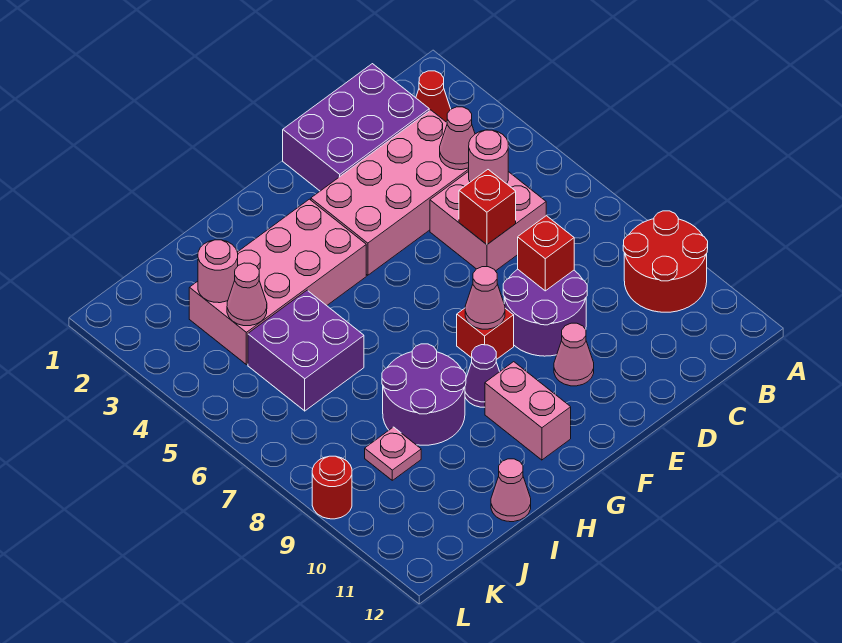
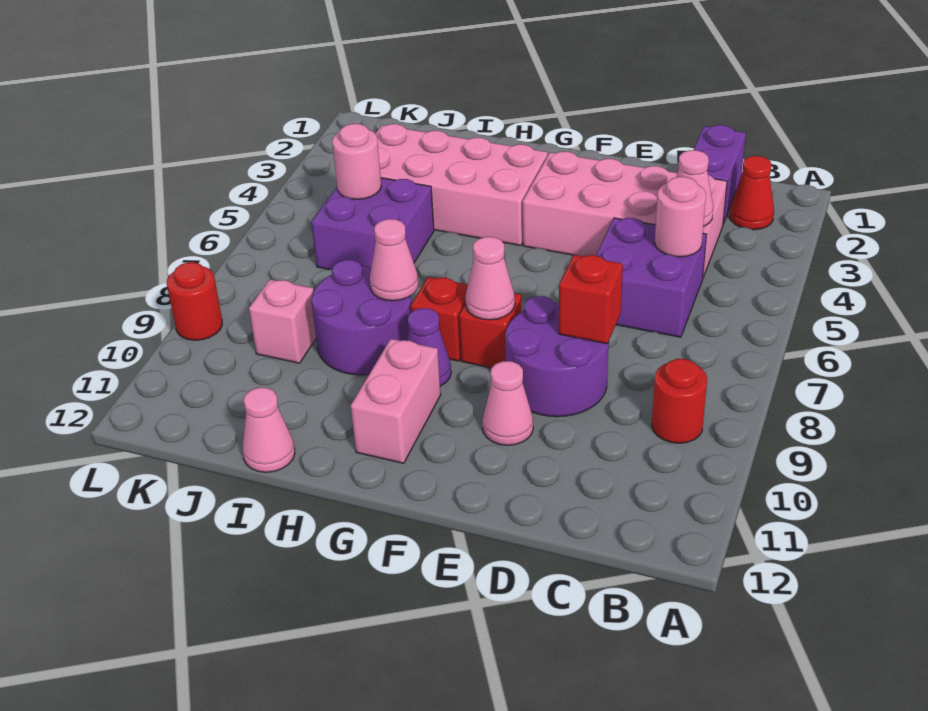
red round brick A9:B10 level 1 -> red round brick B9 level 1
purple brick C1:E2 level 1 -> purple brick C1:C2 level 1
pink brick C5:D6 level 1 -> purple brick C5:D6 level 1
red brick D6 level 2 -> red brick G8 level 1
pink round brick J3 level 2 -> pink round brick J5 level 2
pink cone J4 level 2 -> pink cone H8 level 2
pink plate J9 level 1 -> pink brick J9 level 1

